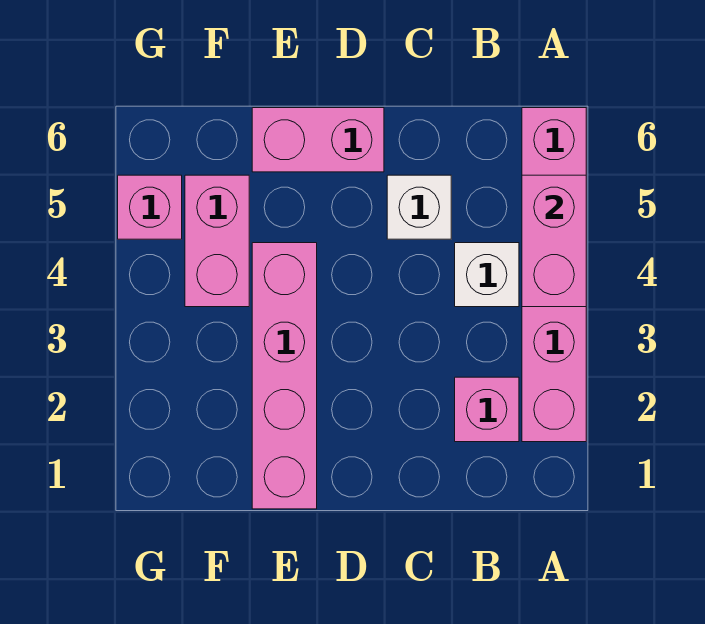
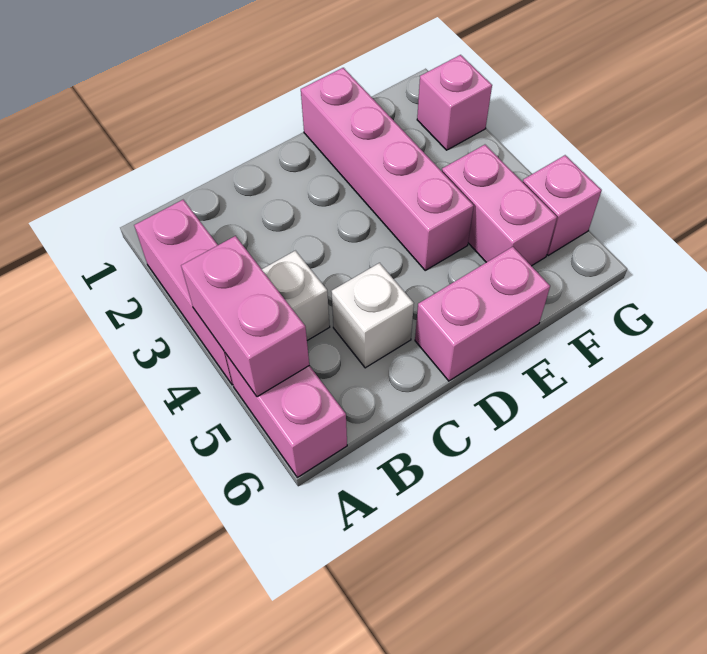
pink brick B2 level 1 -> pink brick G2 level 1

